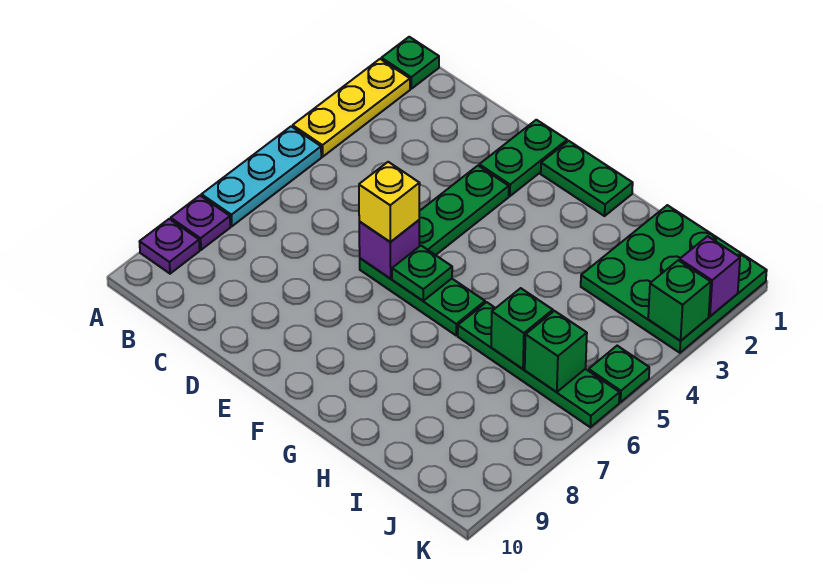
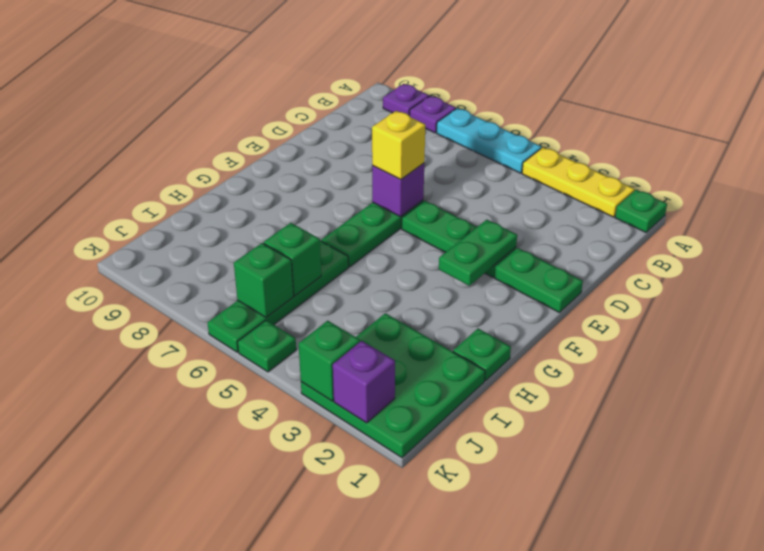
green plate F1:G1 level 1 -> green plate E3:F3 level 2
green plate F6 level 2 -> green plate H1 level 1

